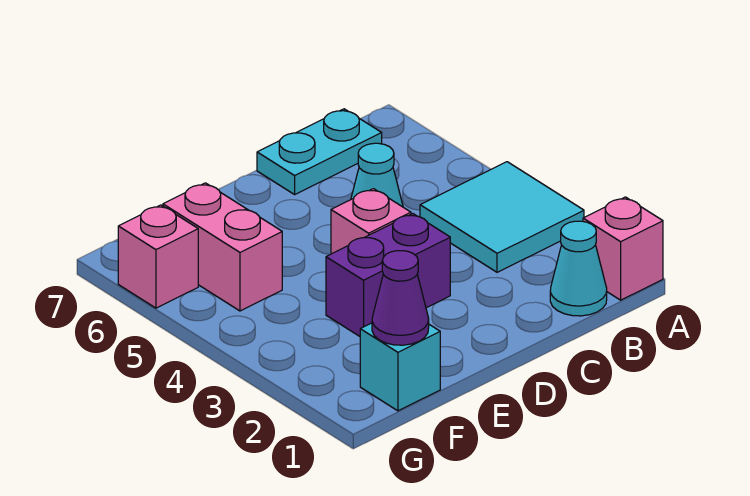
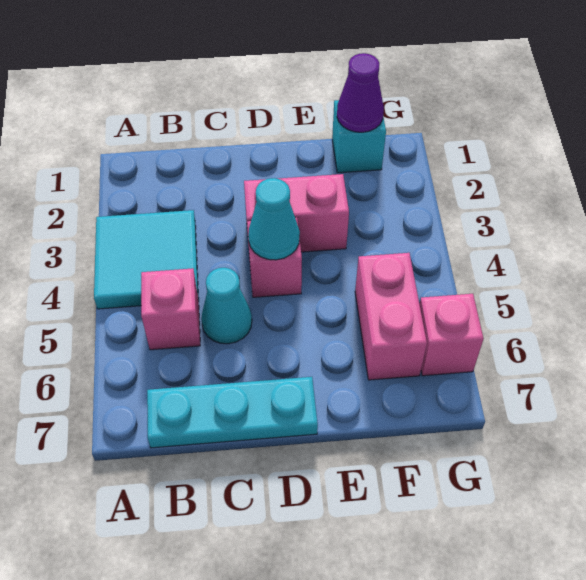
pink brick A1 level 1 -> pink brick B5 level 1
cyan cone B1 level 1 -> cyan cone D4 level 2
cyan plate B7:C7 level 1 -> cyan plate B7:D7 level 1
purple brick D3:E3 level 1 -> pink brick D3:E3 level 1

